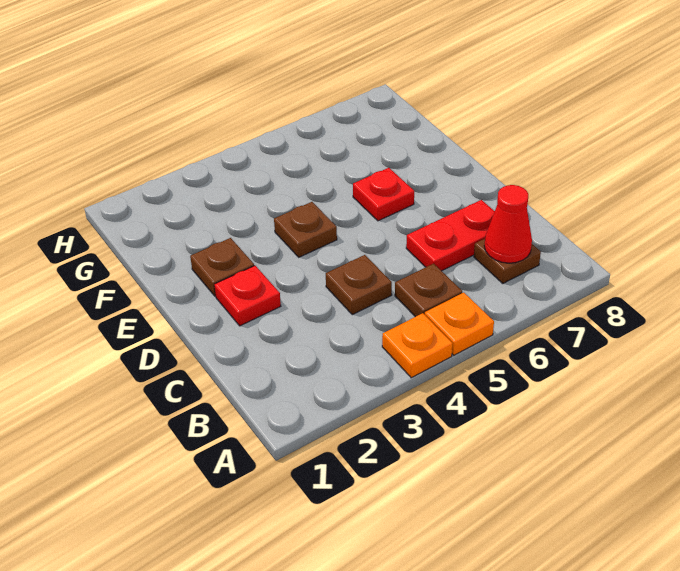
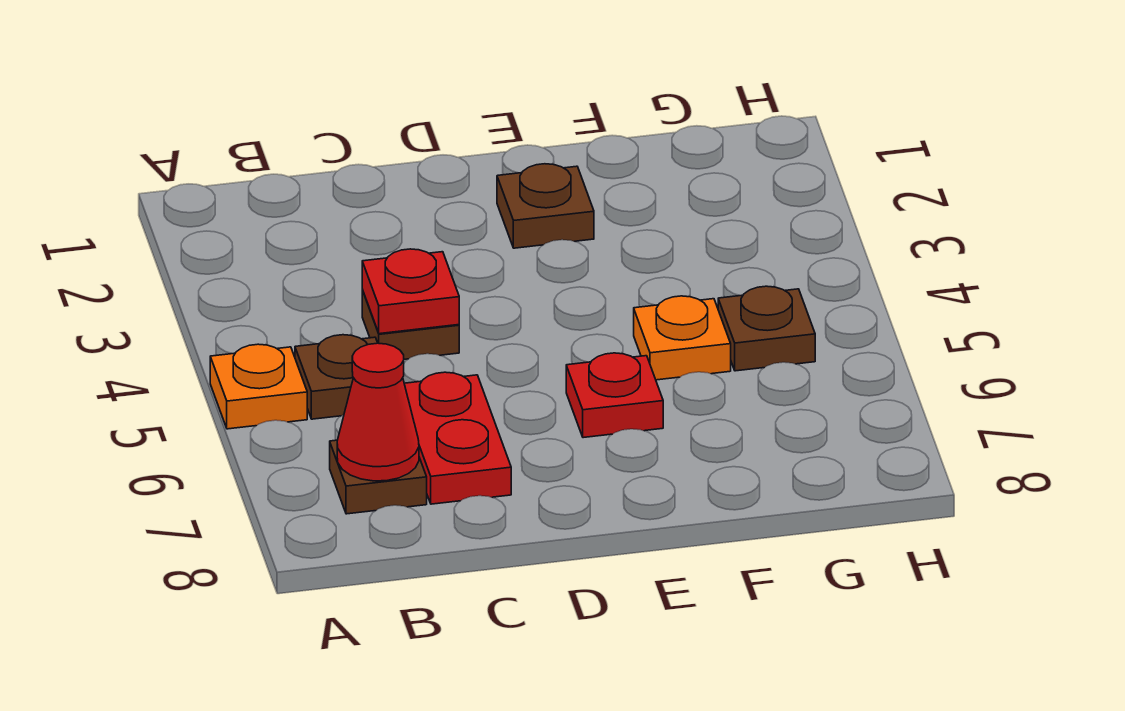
orange plate A4 level 1 -> orange plate F5 level 1
red plate D2 level 1 -> red plate C4 level 2
brown plate E4 level 1 -> brown plate G5 level 1

